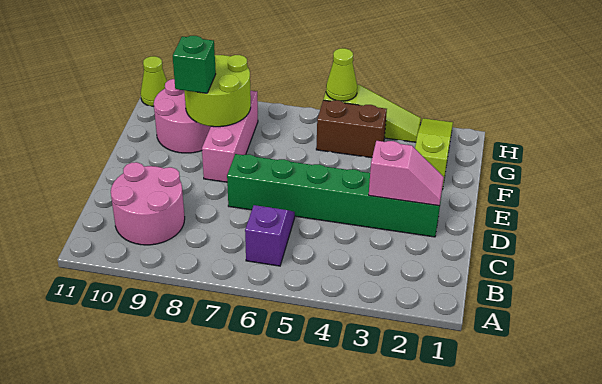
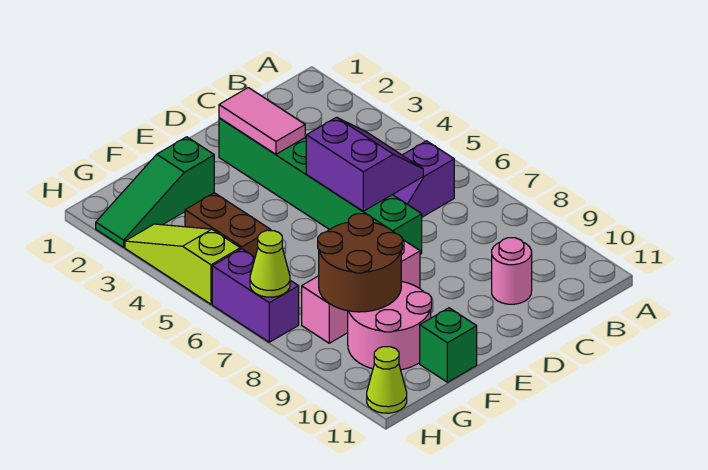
pink round brick B9:C10 level 1 -> pink round brick C10 level 1
none -> purple slope C5:D6 level 2 top D
pink slope D2:D3 level 2 top 3 -> pink tile D2:D3 level 2
lime slope F2:H2 level 1 top F -> green slope F2:H2 level 1 top F
lime round brick F8:G9 level 2 -> brown round brick F8:G9 level 2
green brick F9 level 3 -> green brick F11 level 1
lime cone H5 level 2 -> lime cone H7 level 2
none -> purple brick H6:H7 level 1

